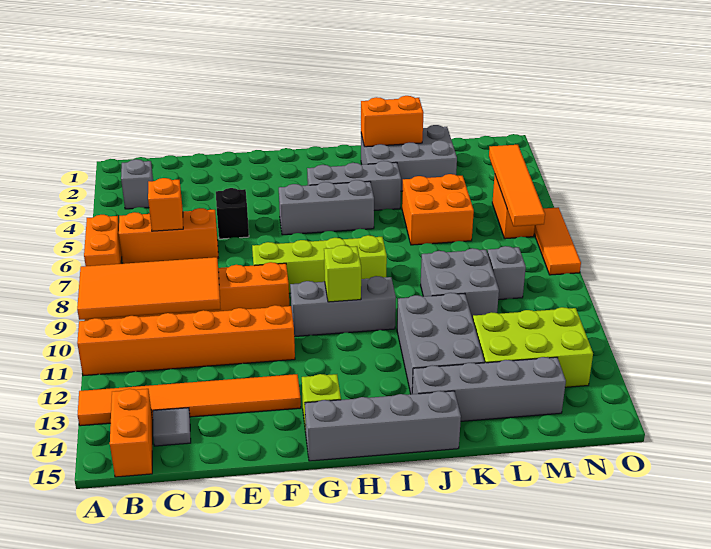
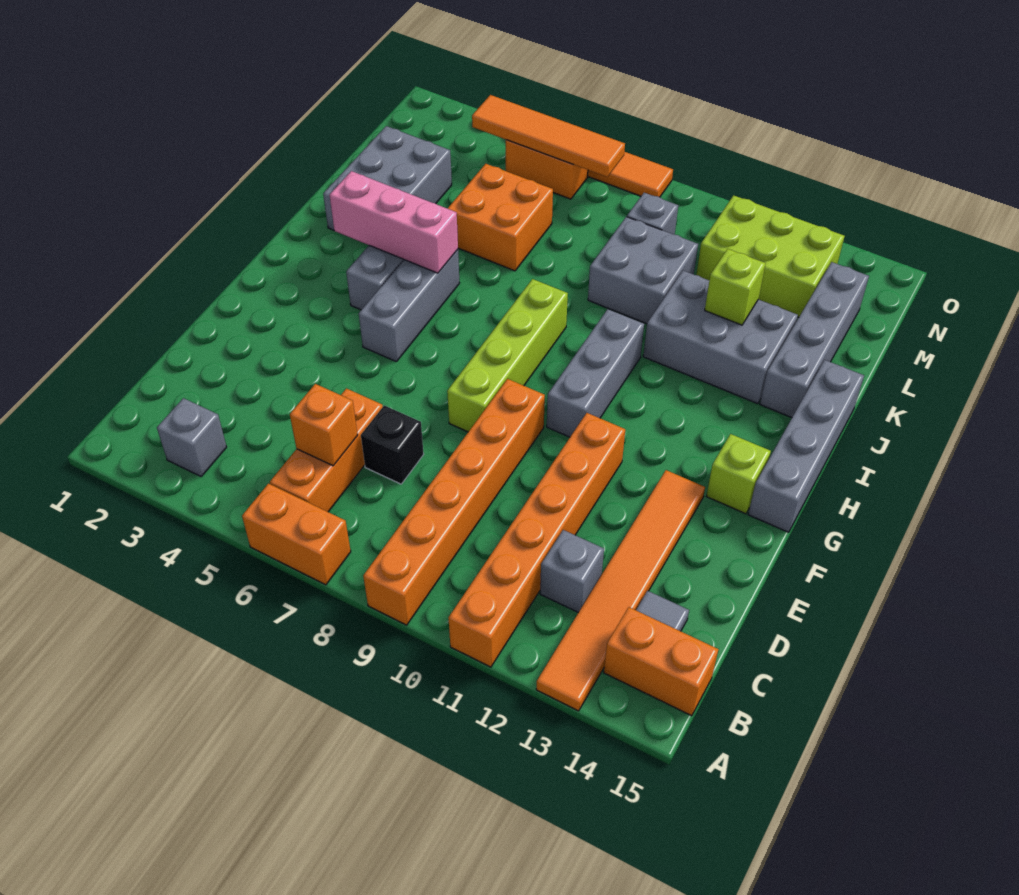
orange tile A9:D10 level 2 -> none
none -> grey brick C12 level 1
black brick E5 level 1 -> black brick D7 level 1
lime brick H10 level 2 -> lime brick K12 level 2
none -> pink brick I3:I5 level 2
orange brick J2:K2 level 2 -> none
lime brick L12:N13 level 1 -> lime brick M11:N13 level 1

